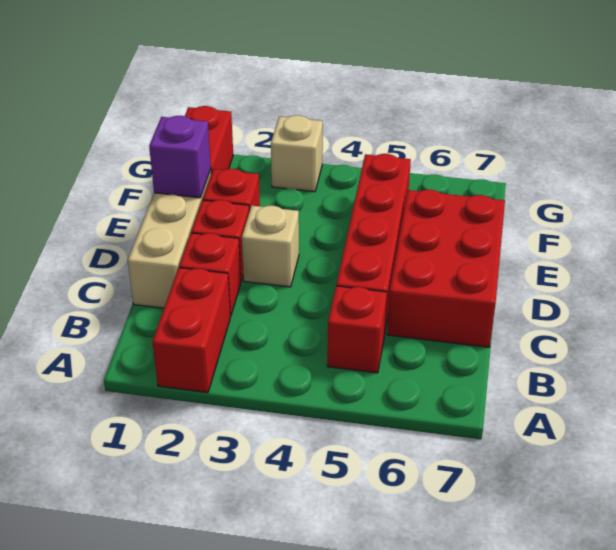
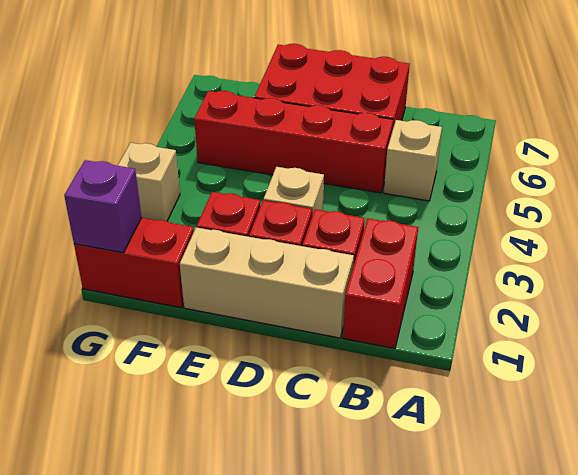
red brick A2:B2 level 1 -> red brick B1:B2 level 1
red brick B5 level 1 -> tan brick B5 level 1
purple brick E1 level 2 -> purple brick G1 level 2

